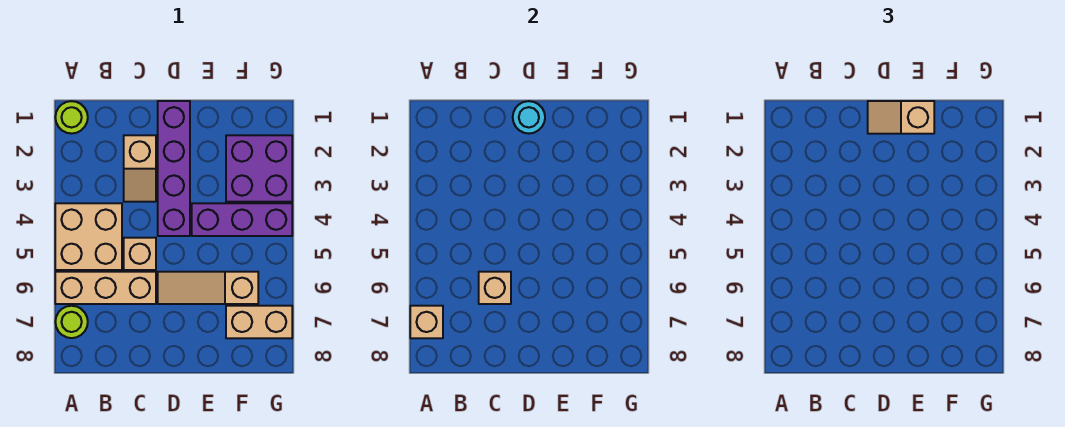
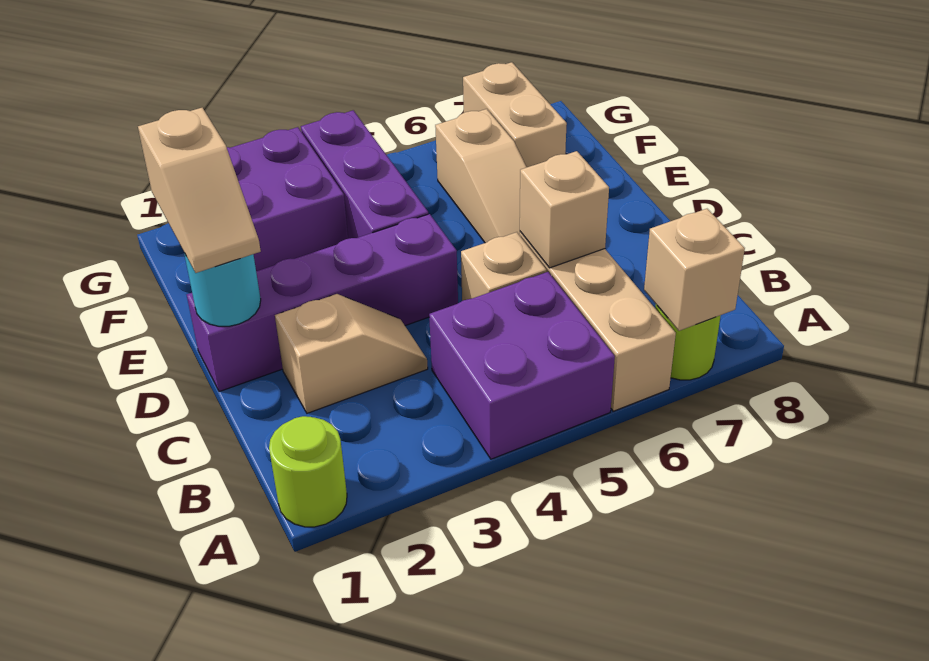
tan brick A4:B5 level 1 -> purple brick A4:B5 level 1

